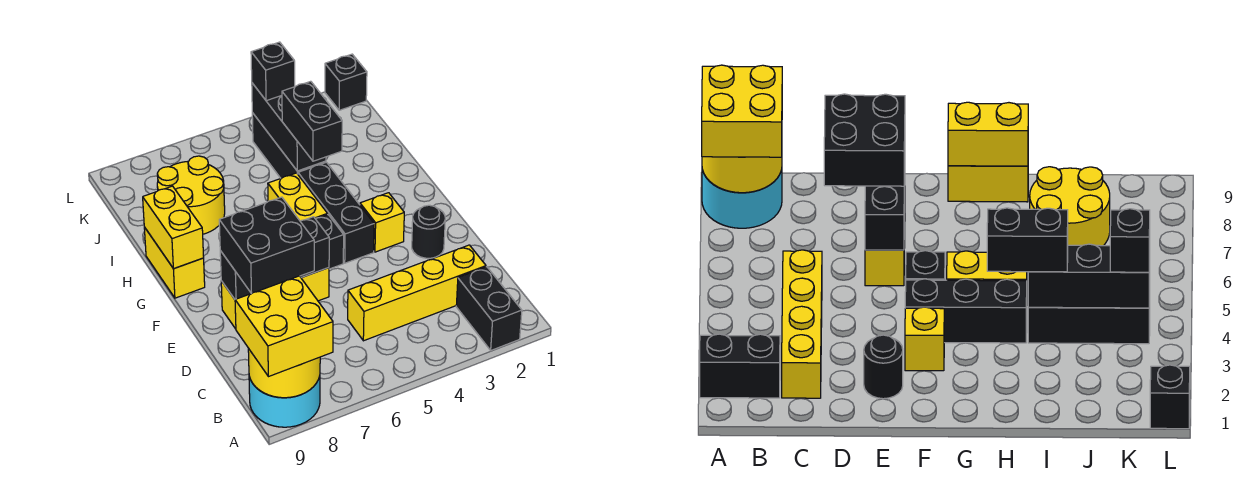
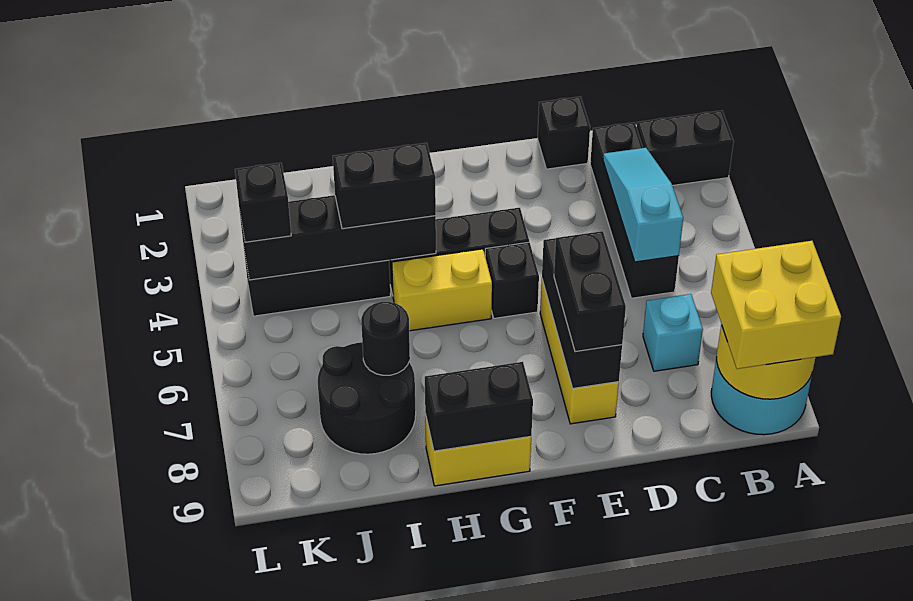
yellow brick C2:C5 level 1 -> black brick C2:C5 level 1
none -> cyan slope C3:C5 level 2 top 5
none -> cyan brick C7 level 1
black brick D7:E8 level 3 -> black brick E7:E8 level 3
black round brick E2 level 1 -> black round brick I7 level 2
yellow brick F3 level 1 -> none
yellow brick G9:H9 level 2 -> black brick G9:H9 level 2
black brick I4:K4 level 2 -> black brick H4:K4 level 2
yellow round brick I7:J8 level 1 -> black round brick I7:J8 level 1
black brick L1 level 1 -> black brick D1 level 1

